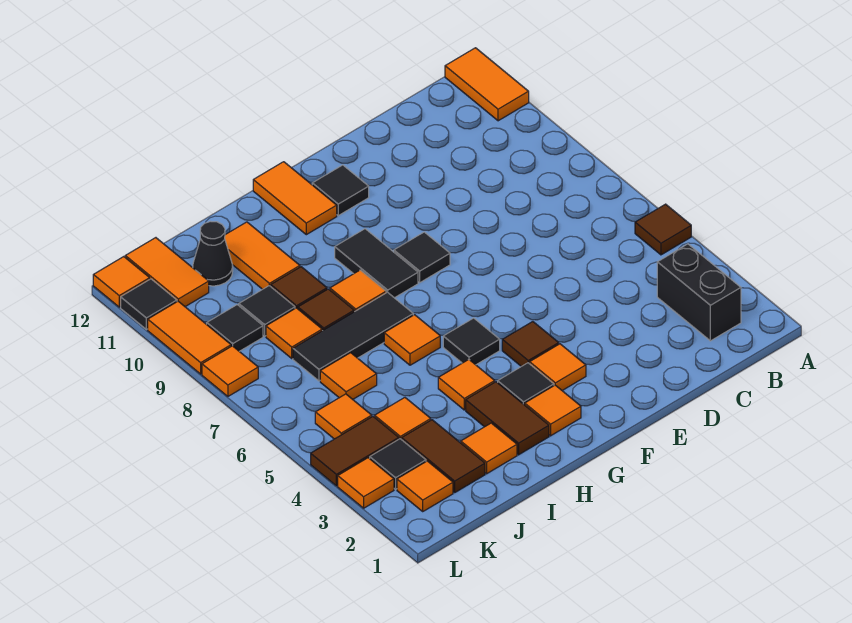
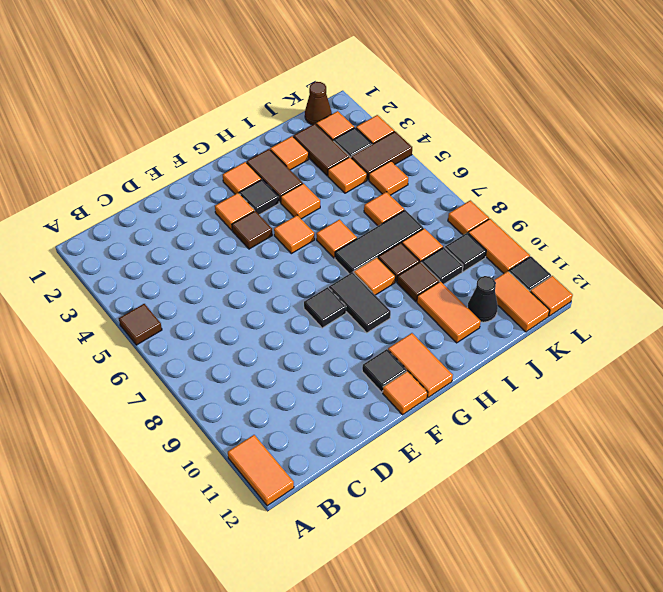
black brick B2:B3 level 1 -> none
none -> orange tile F12 level 1
black tile G5 level 1 -> orange tile G5 level 1
none -> brown cone K1 level 1

